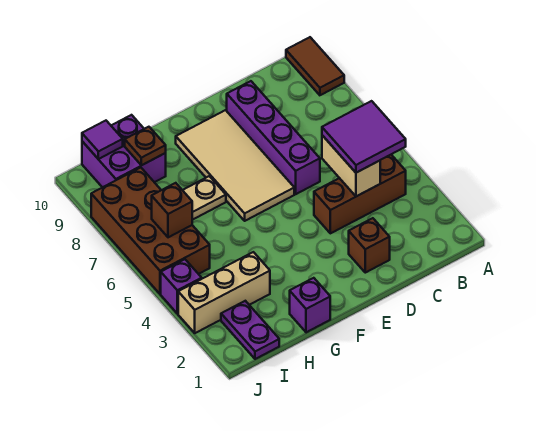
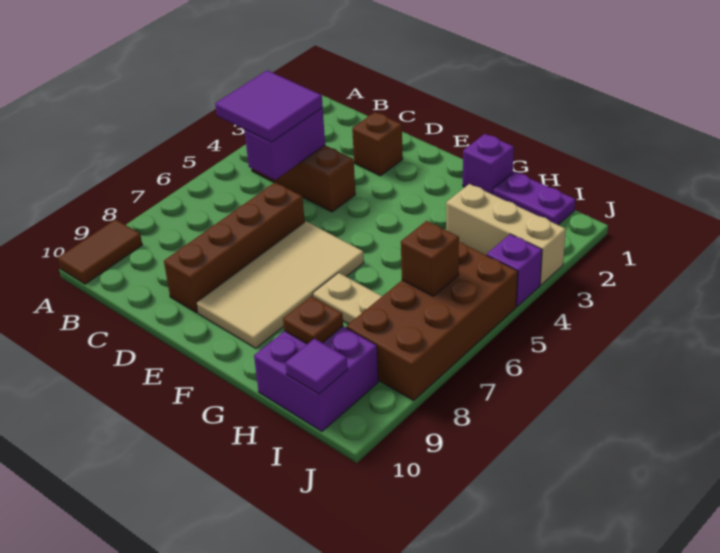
tan brick C4:C5 level 2 -> purple brick C4:C5 level 2
purple brick D6:D9 level 1 -> brown brick D6:D9 level 1
purple plate I1:I2 level 1 -> purple plate H1:I1 level 1

